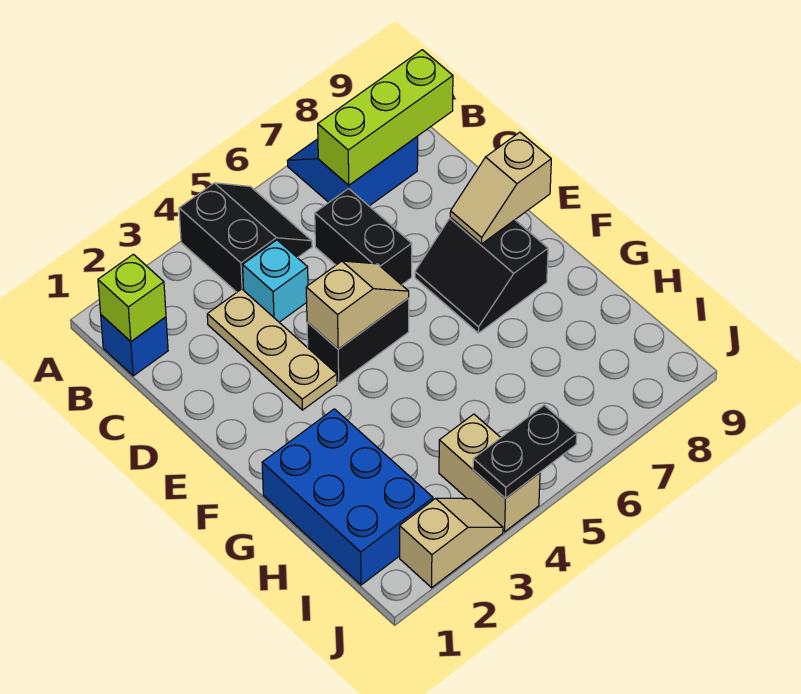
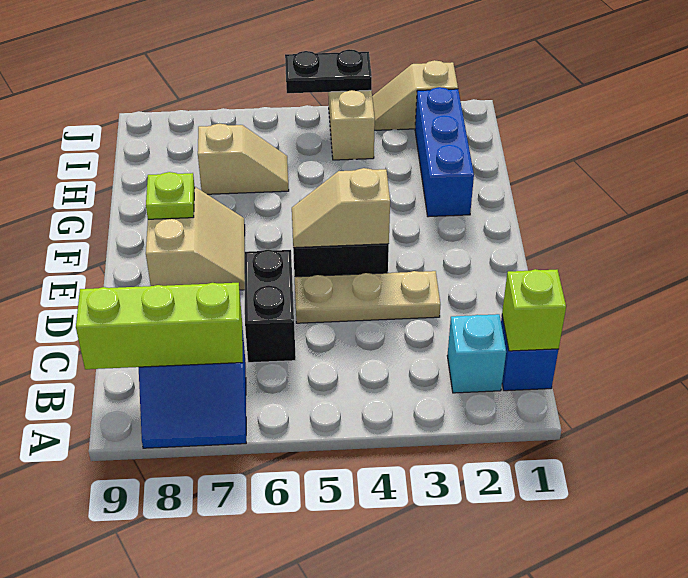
black slope A4:B5 level 1 top 4 -> none
tan plate C3:E3 level 1 -> tan plate D3:D5 level 1
cyan brick C4 level 1 -> cyan brick B2 level 1
black slope E7:F8 level 1 top 8 -> tan slope E7:F8 level 1 top 8
tan slope E8:E9 level 2 top 9 -> tan slope H6:H7 level 1 top 7
none -> lime plate F8 level 2
blue brick G1:I2 level 1 -> blue brick G2:I2 level 1

